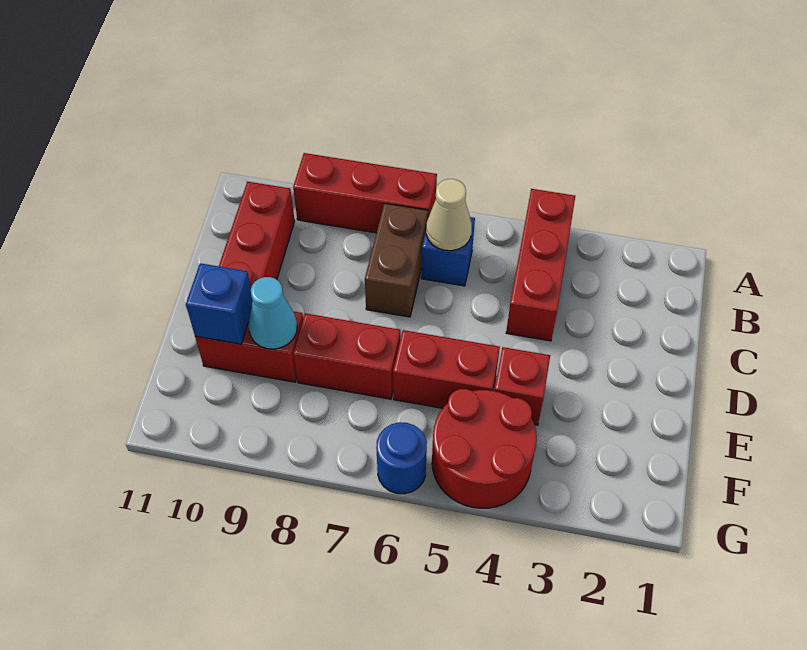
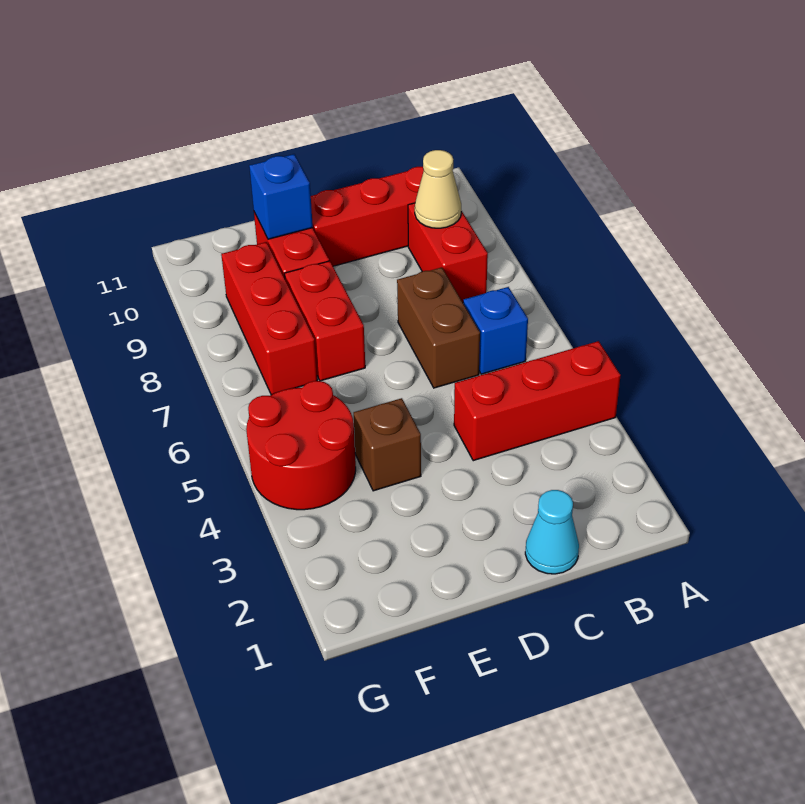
red brick A7:A9 level 1 -> red brick F7:F9 level 1
tan cone B6 level 2 -> tan cone B9 level 2
brown brick B7:C7 level 1 -> brown brick C6:C7 level 1
red brick E4 level 1 -> brown brick E4 level 1
red brick E5:E6 level 1 -> red brick B8:B9 level 1
cyan cone E9 level 2 -> cyan cone C1 level 1
blue round brick G6 level 1 -> none

